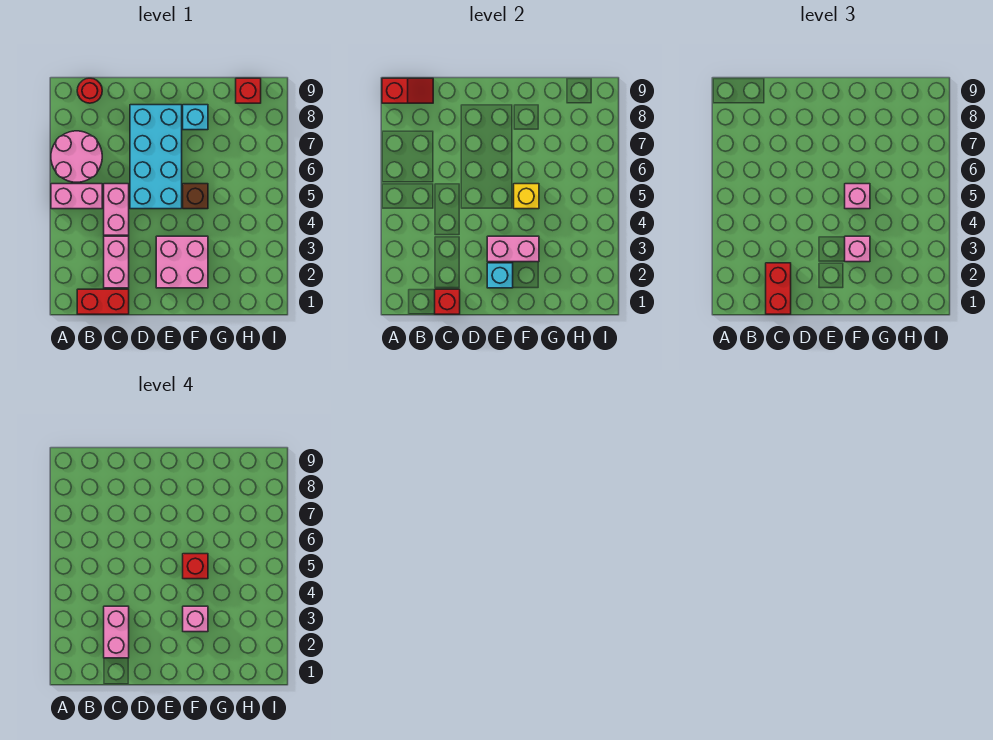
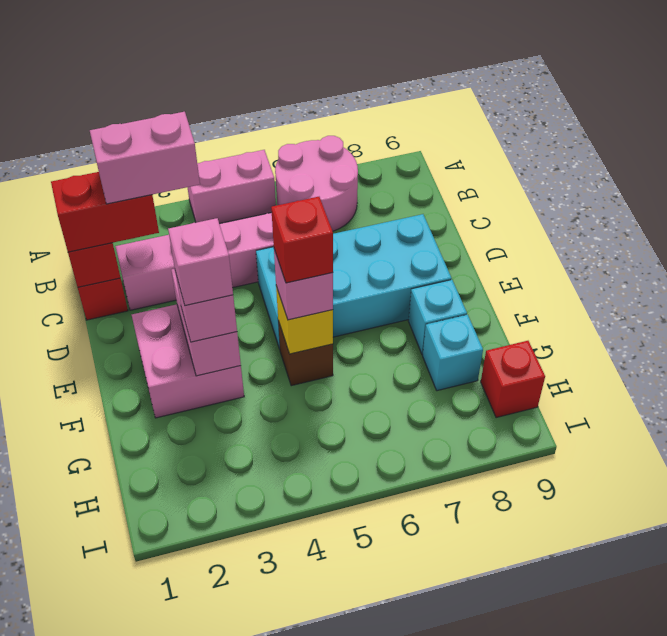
pink brick A5:B5 level 1 -> pink brick A4:A5 level 1
red slope A9:B9 level 2 top A -> none
red round brick B9 level 1 -> none
cyan brick E2 level 2 -> cyan brick G8 level 1

